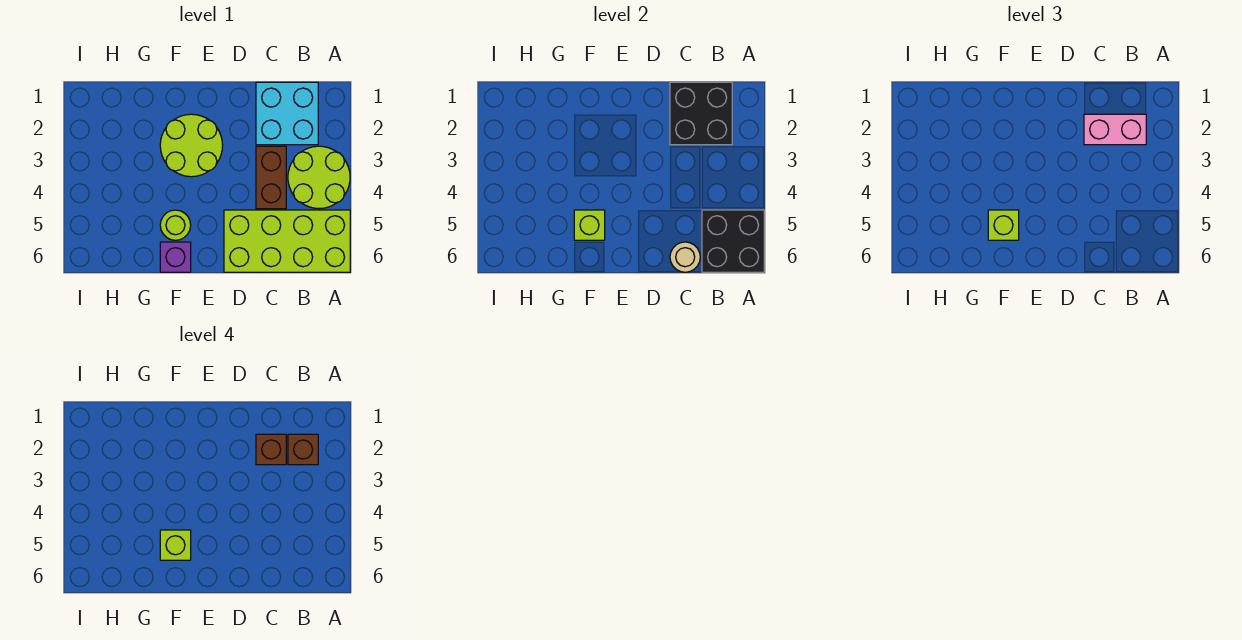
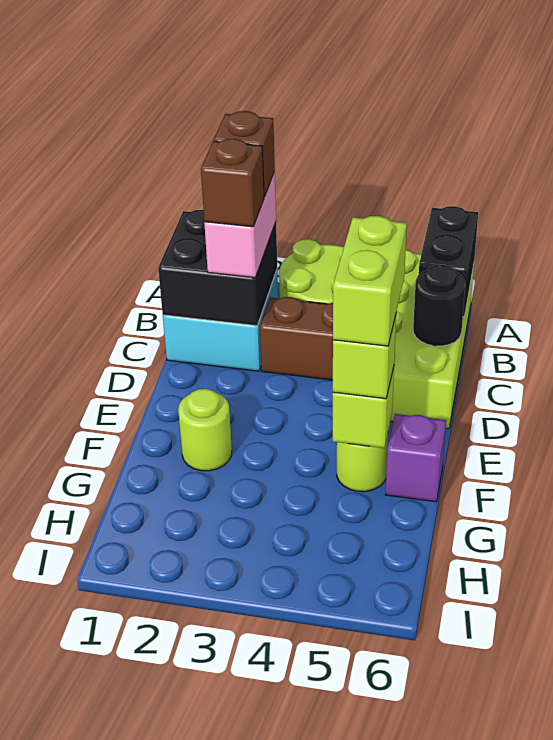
black brick A5:B6 level 2 -> black brick A6:B6 level 2
tan round brick C6 level 2 -> black round brick C6 level 2
lime round brick E2:F3 level 1 -> lime round brick F2 level 1
lime brick F5 level 4 -> lime brick E5:F5 level 4

